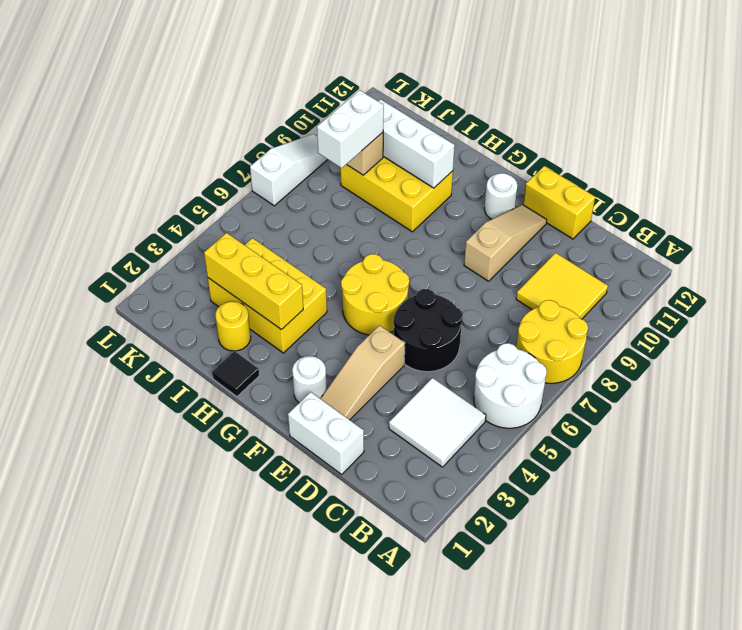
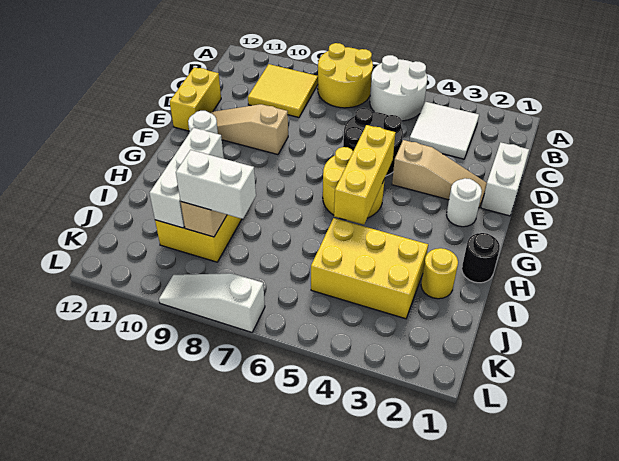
black tile H1 level 1 -> black round brick H1 level 1
yellow brick H3:J4 level 1 -> yellow brick I3:J5 level 1
yellow brick H3:J3 level 2 -> yellow brick F5:H5 level 2

